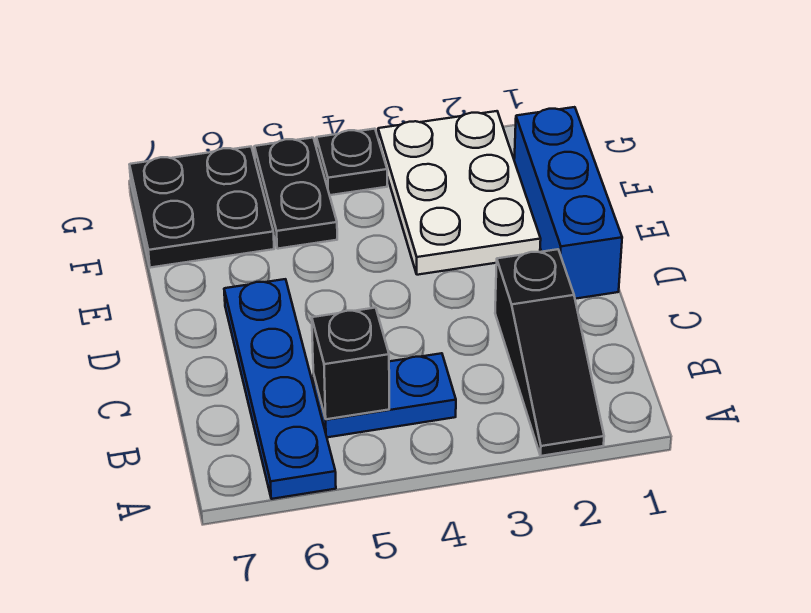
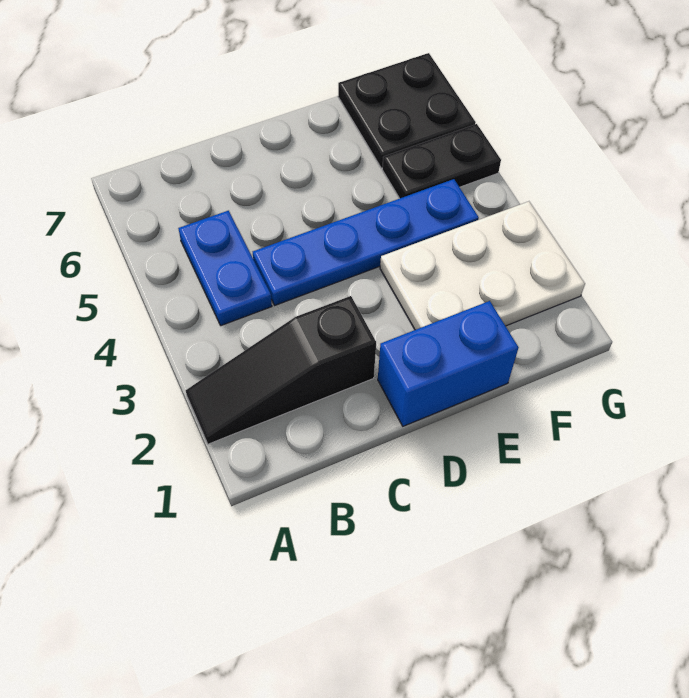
blue plate A6:D6 level 1 -> blue plate C4:F4 level 1
black brick B5 level 2 -> none
blue brick D1:F1 level 1 -> blue brick D1:E1 level 1
black plate G4 level 1 -> none

